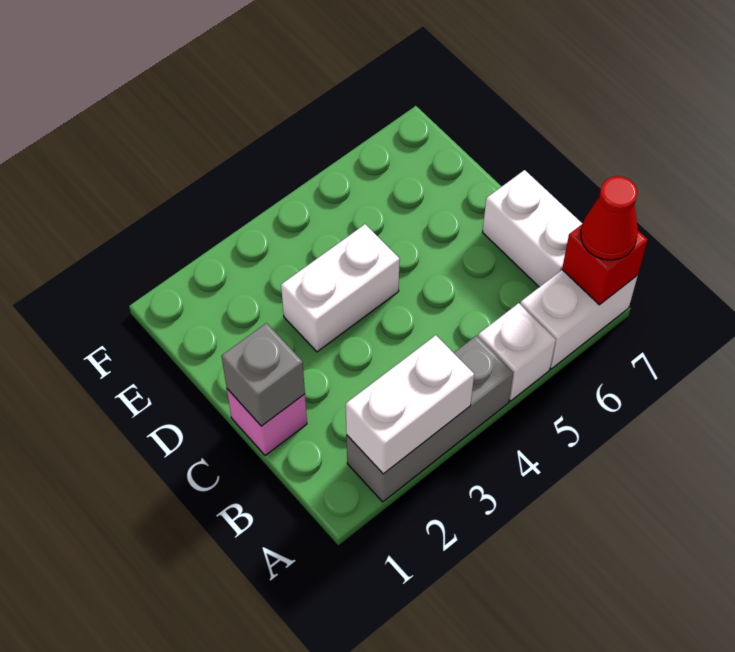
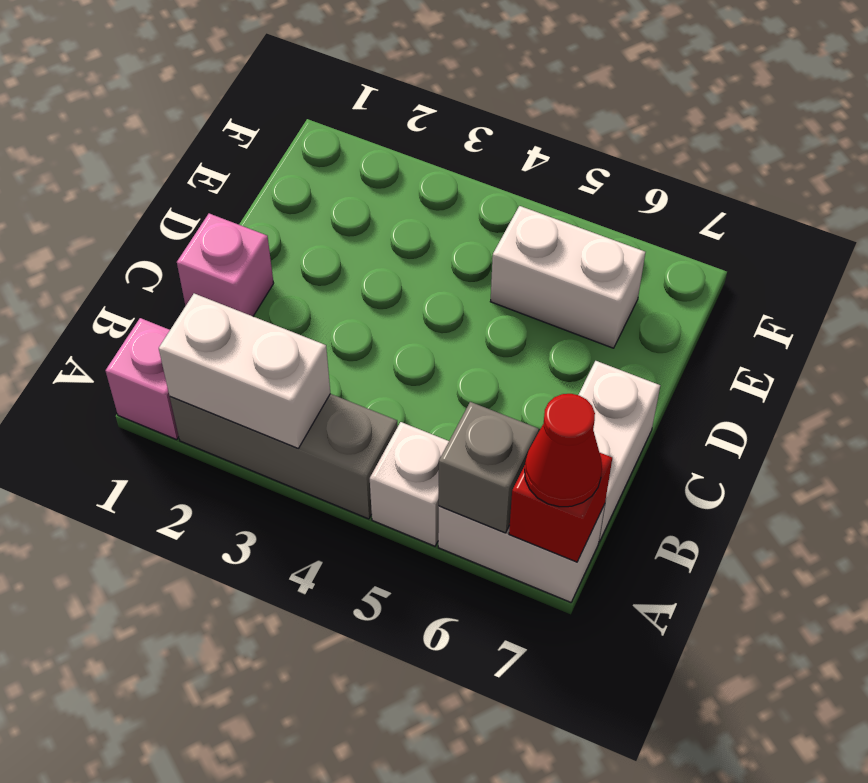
none -> pink brick A1 level 1
grey brick C1 level 2 -> grey brick A6 level 2
white brick D3:D4 level 1 -> white brick E5:E6 level 1

